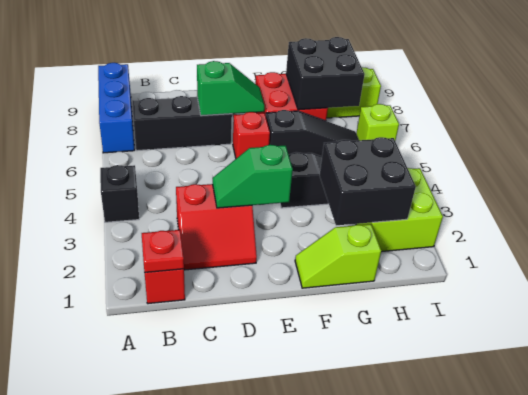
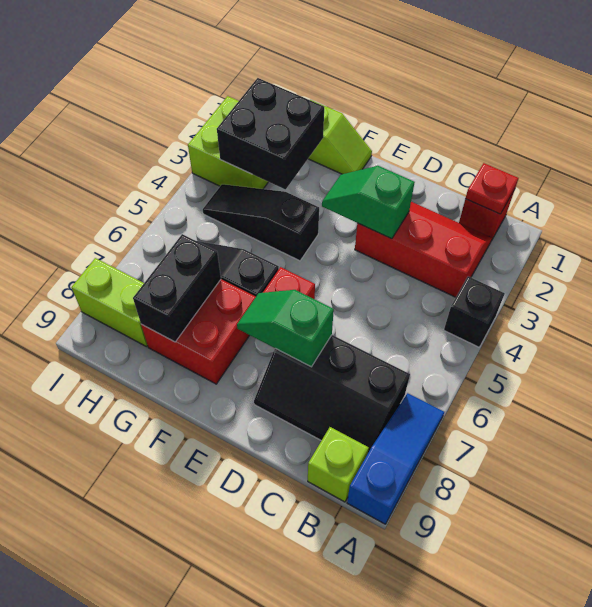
blue brick A7:A9 level 1 -> blue slope A7:A9 level 1 top 9
red slope C2:D3 level 1 top 3 -> red slope B2:D3 level 1 top 3
green slope D3:E3 level 2 top E -> green slope D3:E3 level 2 top D
black brick G7:H8 level 2 -> black brick G7:G8 level 2
lime brick I6 level 1 -> lime brick B9 level 1

